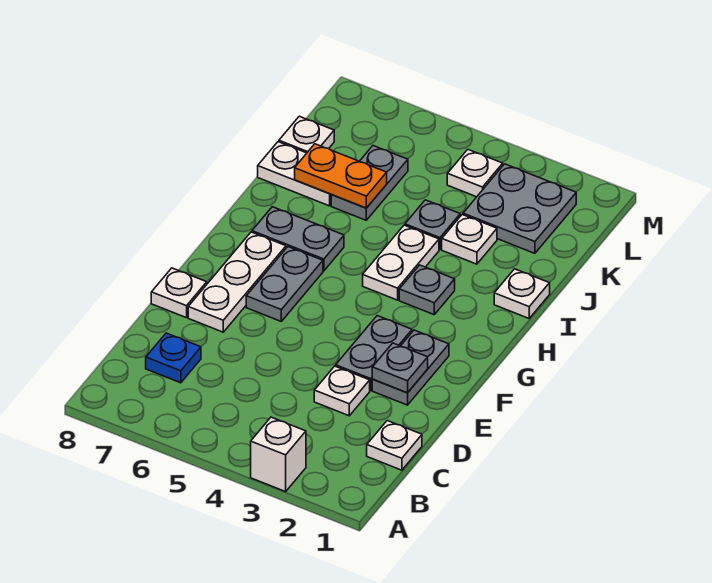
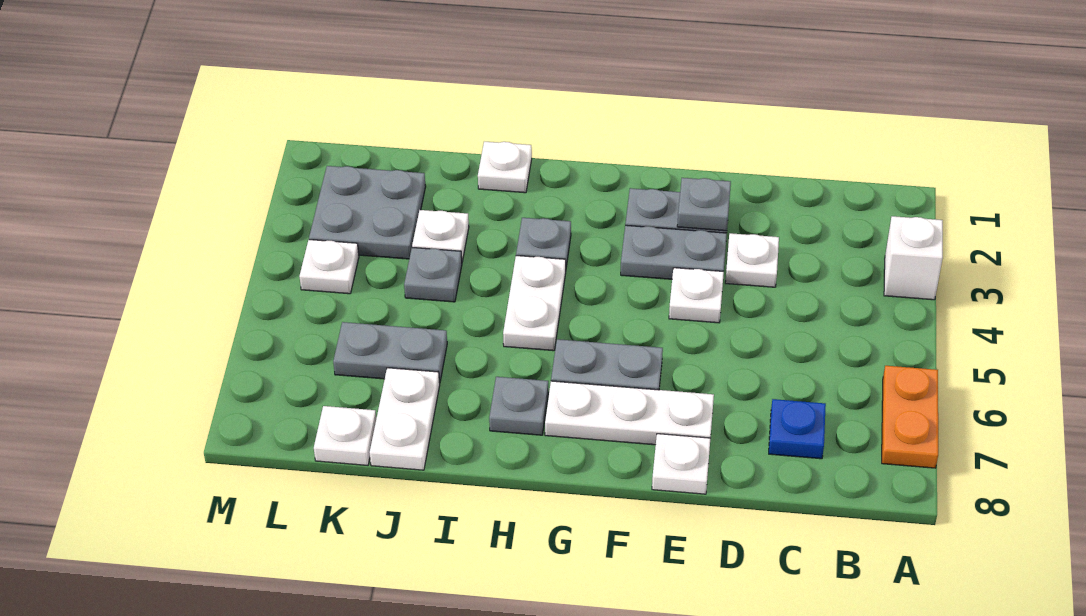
white plate C1 level 1 -> white plate E4 level 1
white plate H4:I4 level 1 -> white plate H4:H5 level 1
grey plate H6:H7 level 1 -> grey plate H7 level 1
orange plate J6:J7 level 2 -> orange plate A6:A7 level 1

